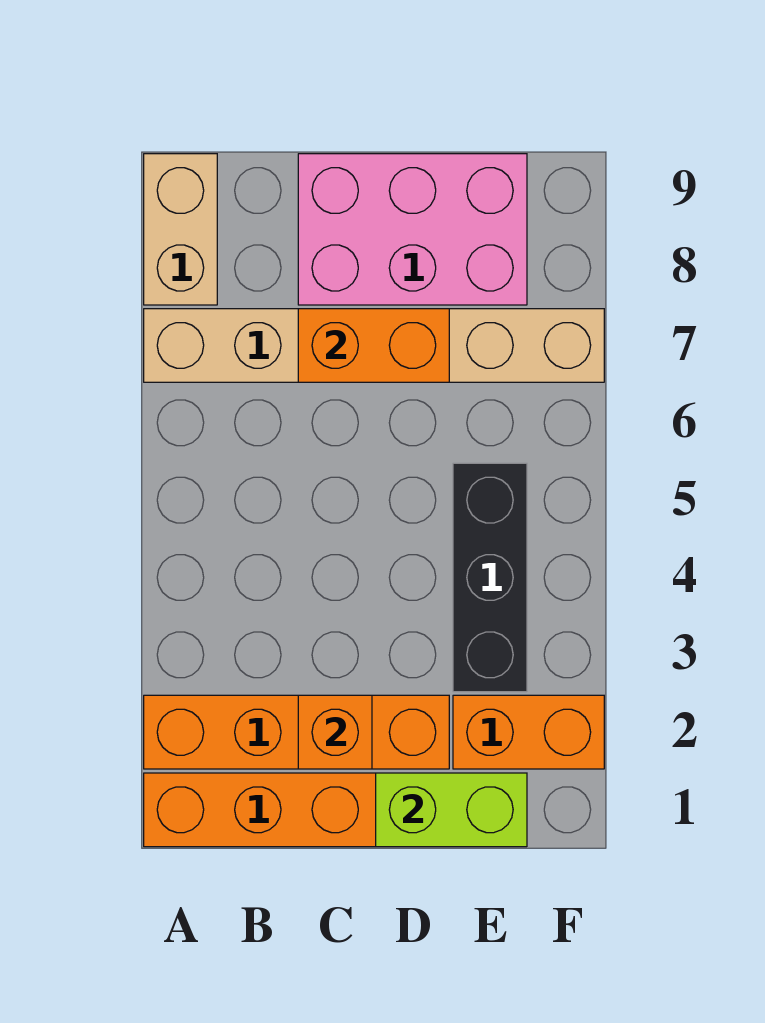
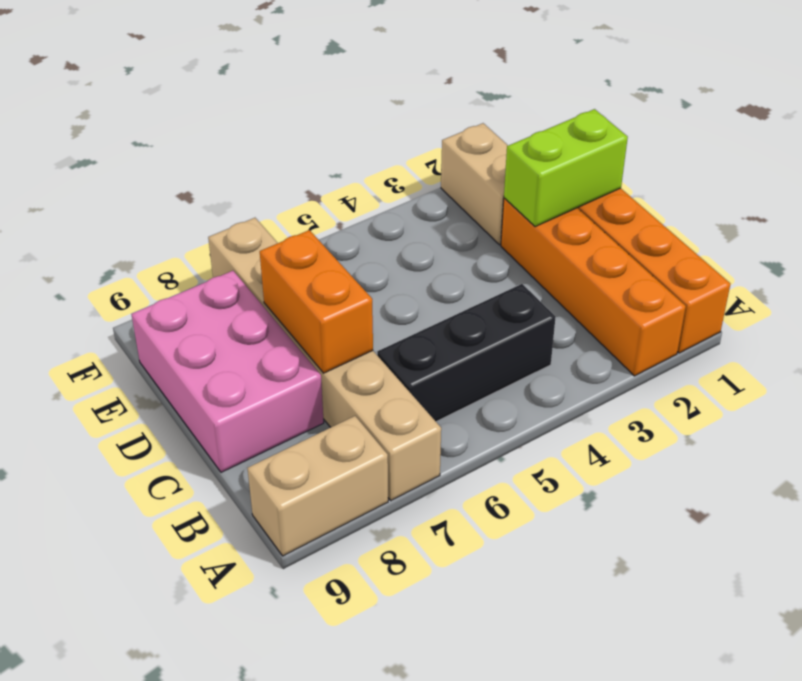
orange brick C2 level 2 -> none
lime brick D1:E1 level 2 -> lime brick D1:D2 level 2
orange brick E2:F2 level 1 -> tan brick E2:F2 level 1
black brick E3:E5 level 1 -> black brick B4:B6 level 1

